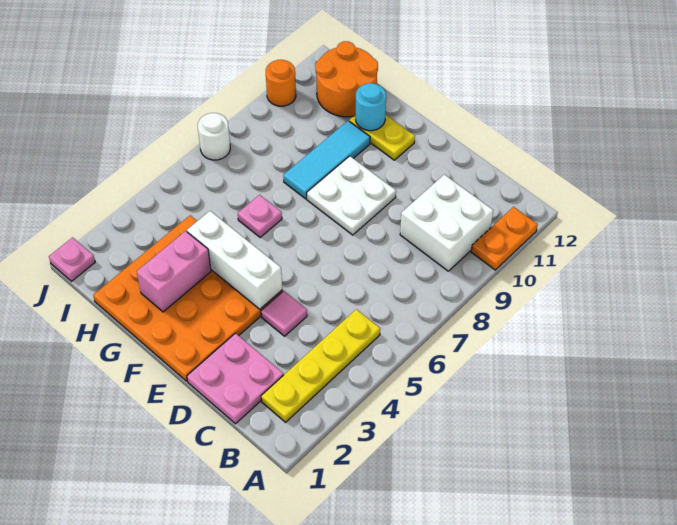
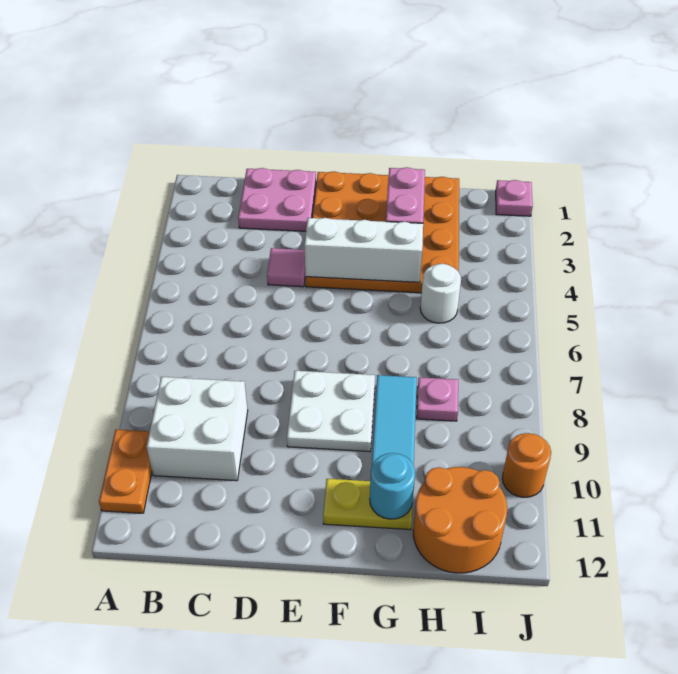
yellow plate B2:B5 level 1 -> none
pink plate G6 level 1 -> pink plate H8 level 1
white round brick J7 level 1 -> white round brick H5 level 1

